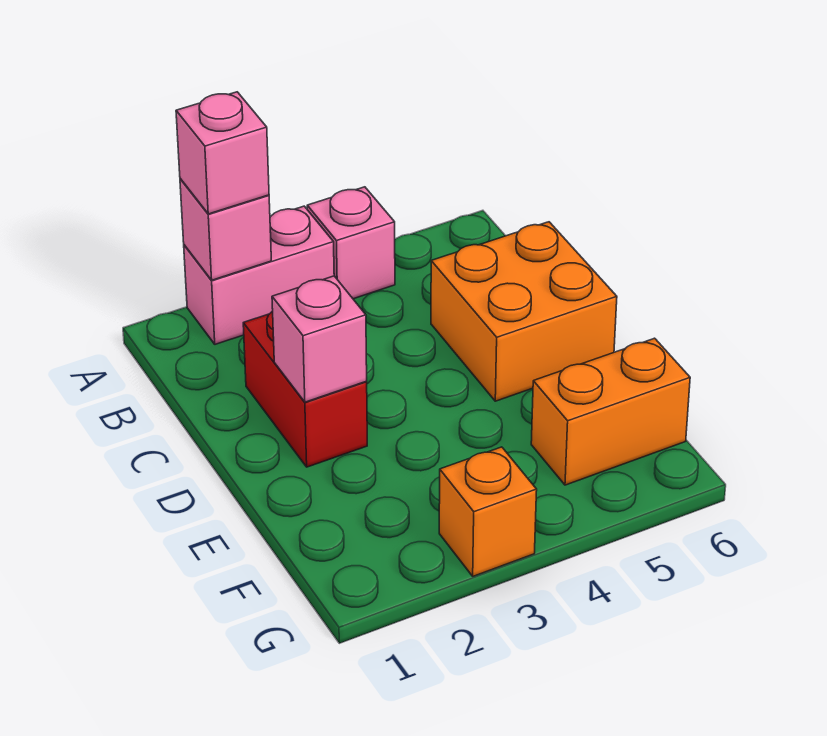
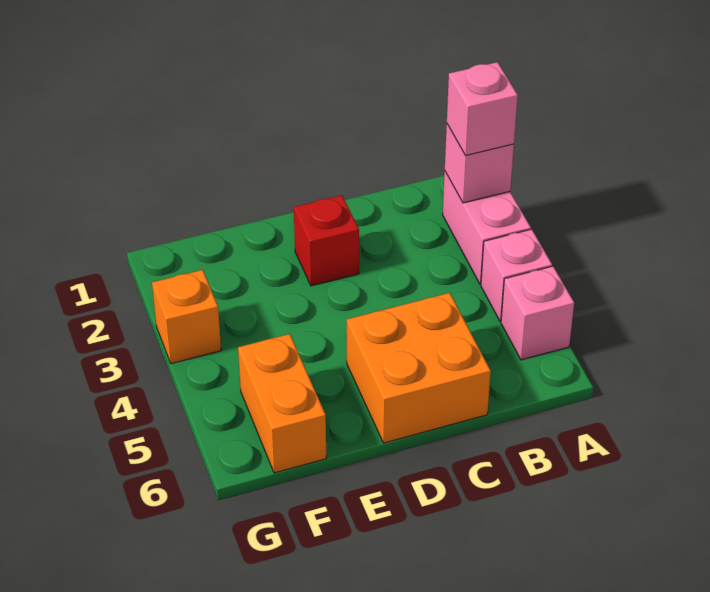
red brick C2:D2 level 1 -> red brick D2 level 1
pink brick D2 level 2 -> pink brick A5 level 1

